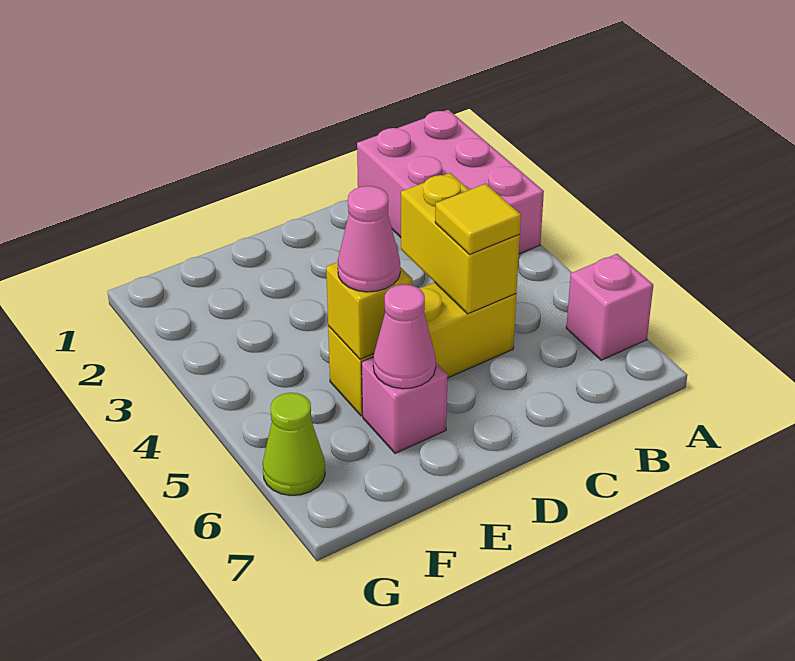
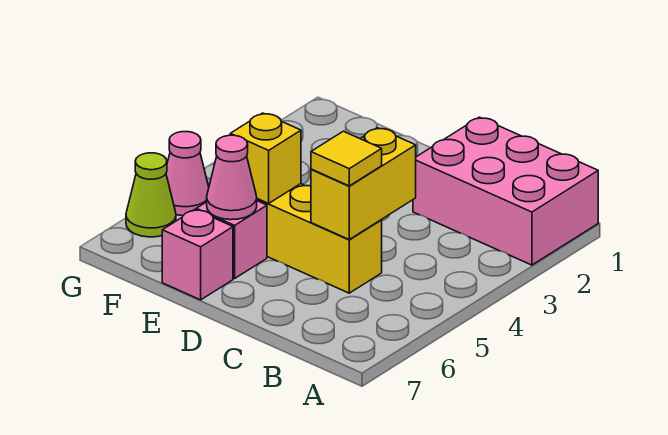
pink brick A1:B3 level 1 -> pink brick A1:C2 level 1
pink brick A6 level 1 -> pink brick E7 level 1
pink cone E5 level 3 -> pink cone G5 level 1

